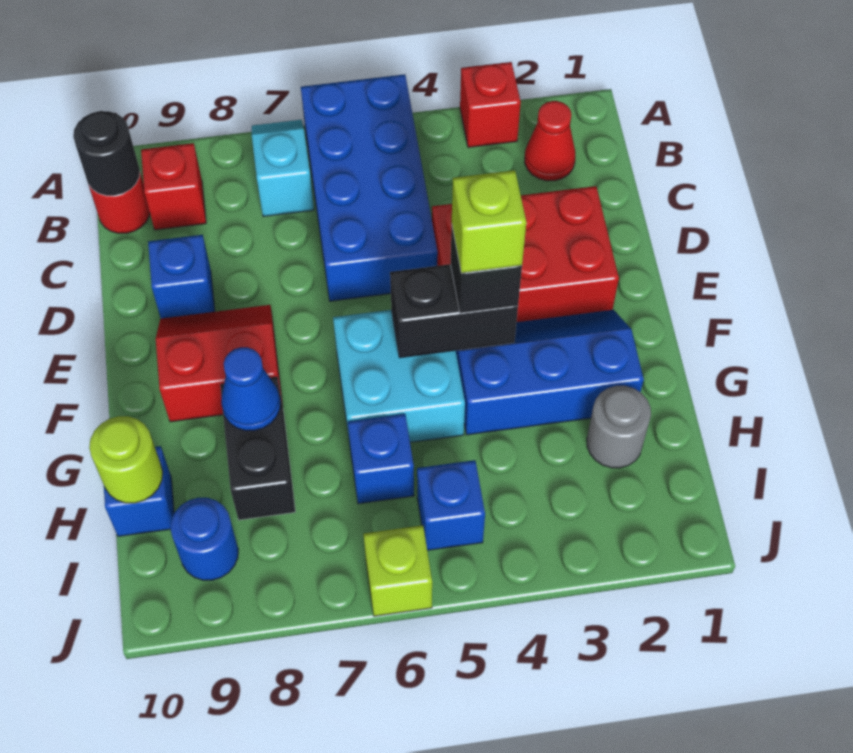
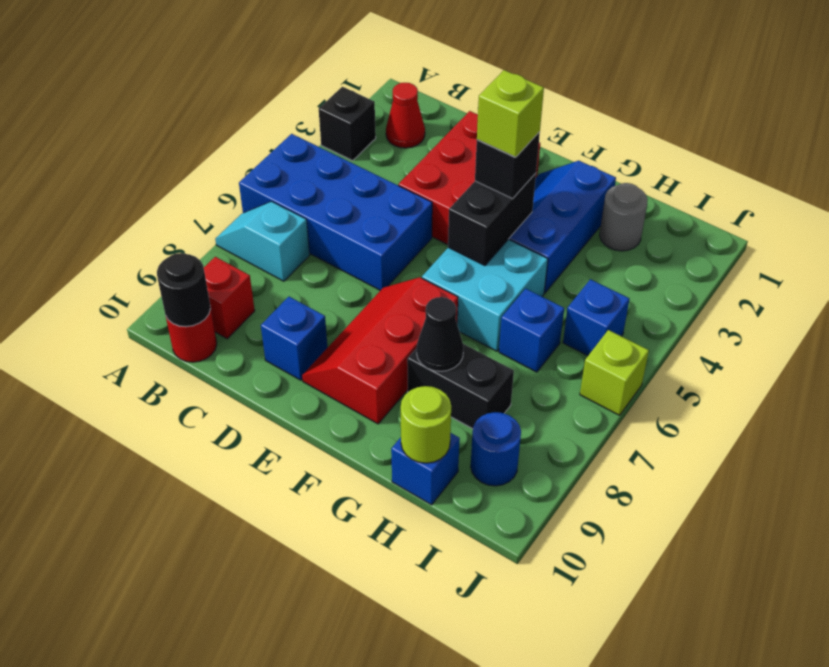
red brick A3 level 1 -> black brick A3 level 1
red slope E8:F9 level 1 top F -> red slope E7:F9 level 1 top F
blue cone G8 level 2 -> black cone G8 level 2

